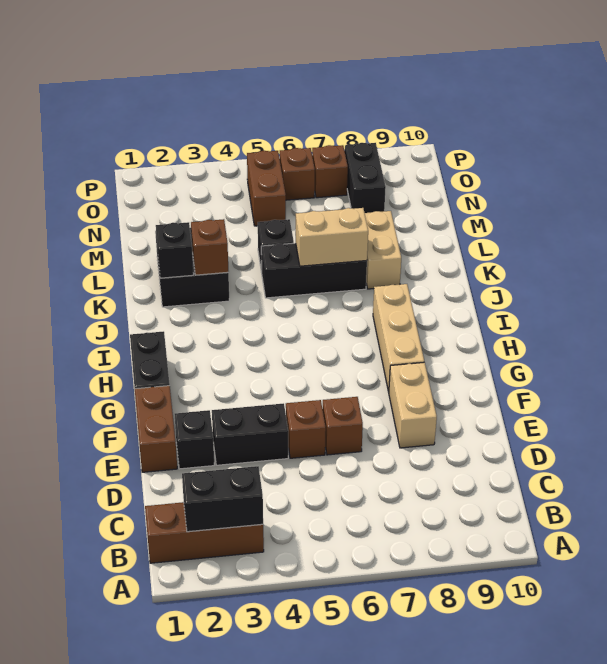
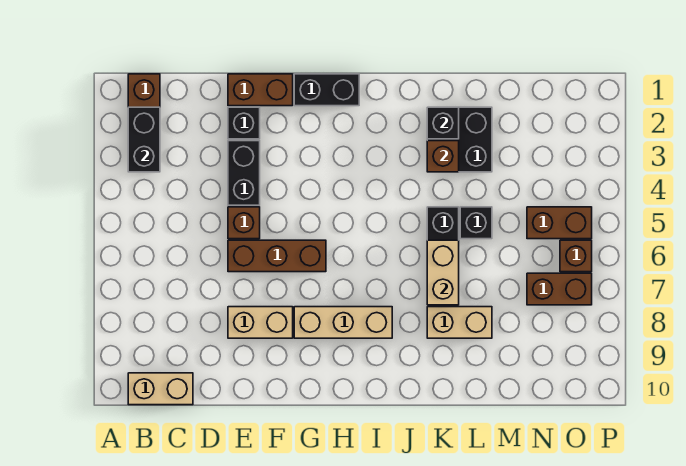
none -> tan brick B10:C10 level 1
brown brick E6 level 1 -> brown brick E6:G6 level 1
black brick N8:O8 level 1 -> none
brown brick O7 level 1 -> brown brick N7:O7 level 1

